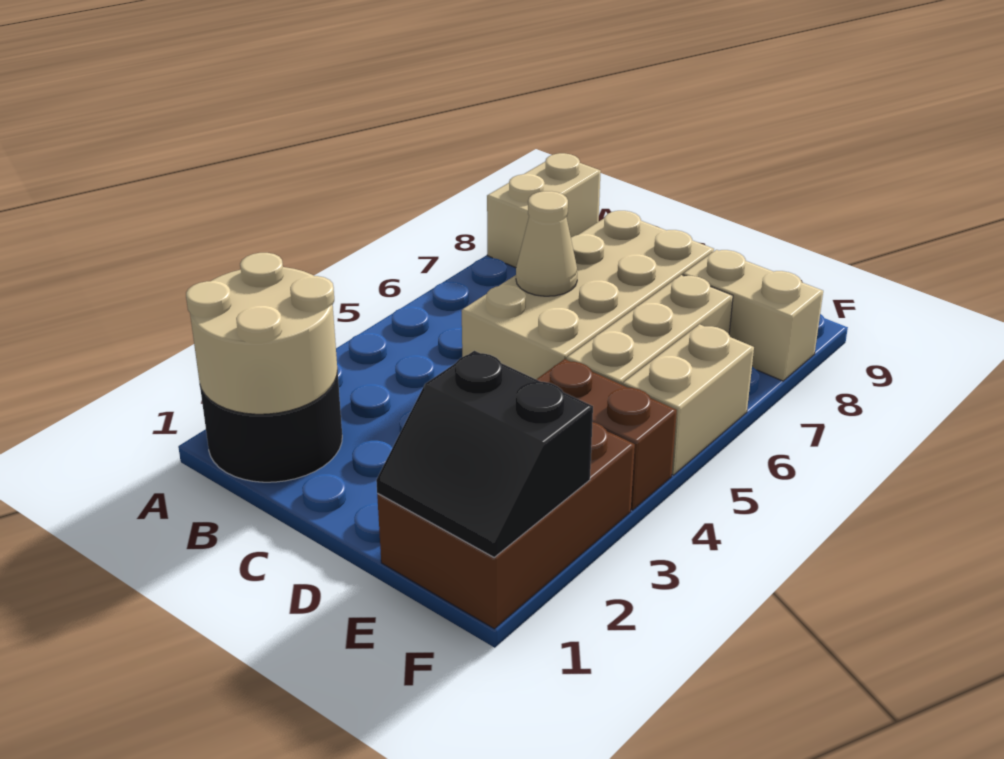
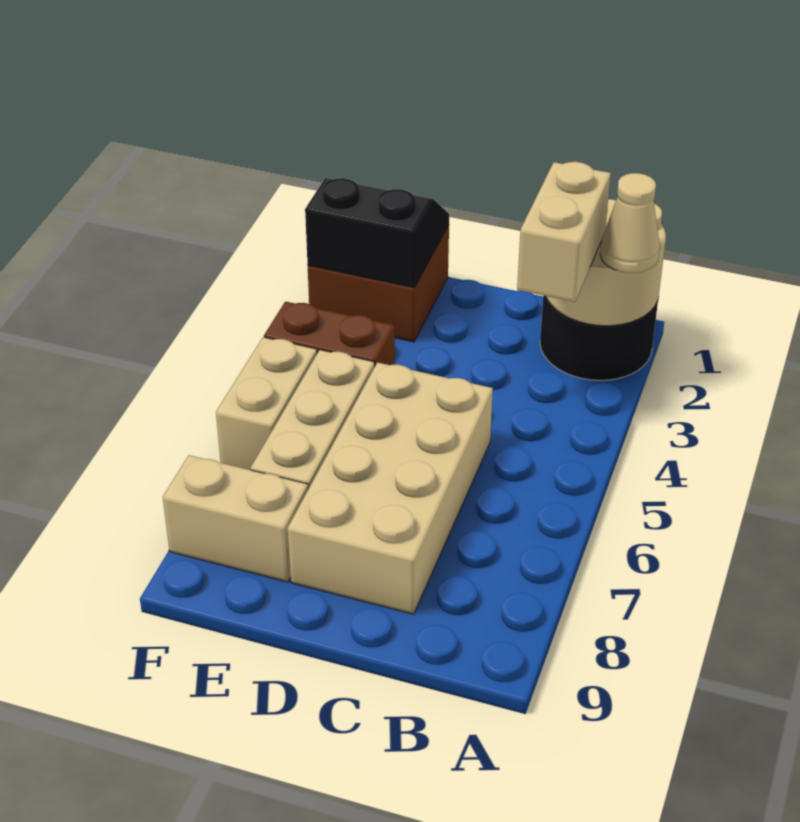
tan brick A8:A9 level 1 -> tan brick B2:B3 level 3
tan cone C6 level 2 -> tan cone A2 level 3
brown brick E1:F3 level 1 -> brown brick E1:F2 level 1

